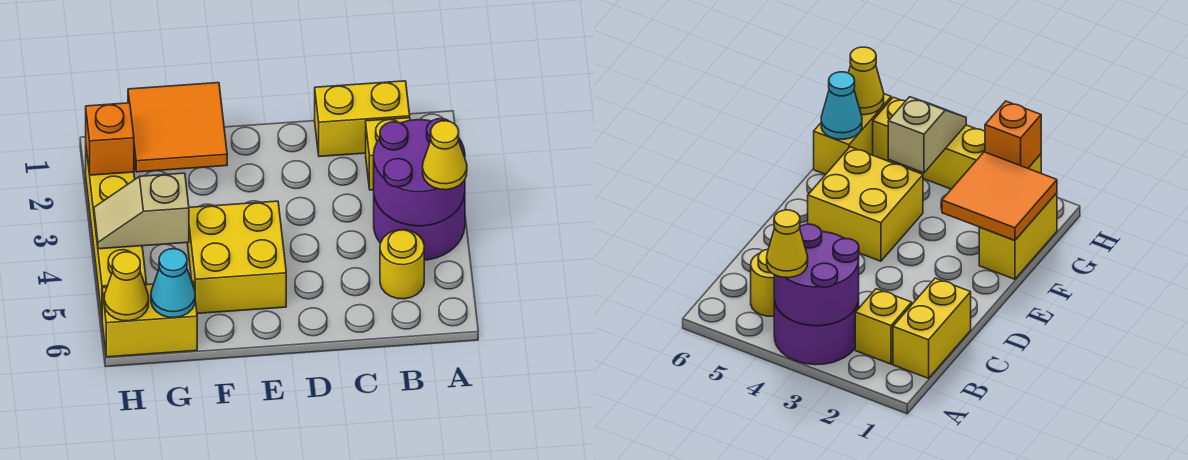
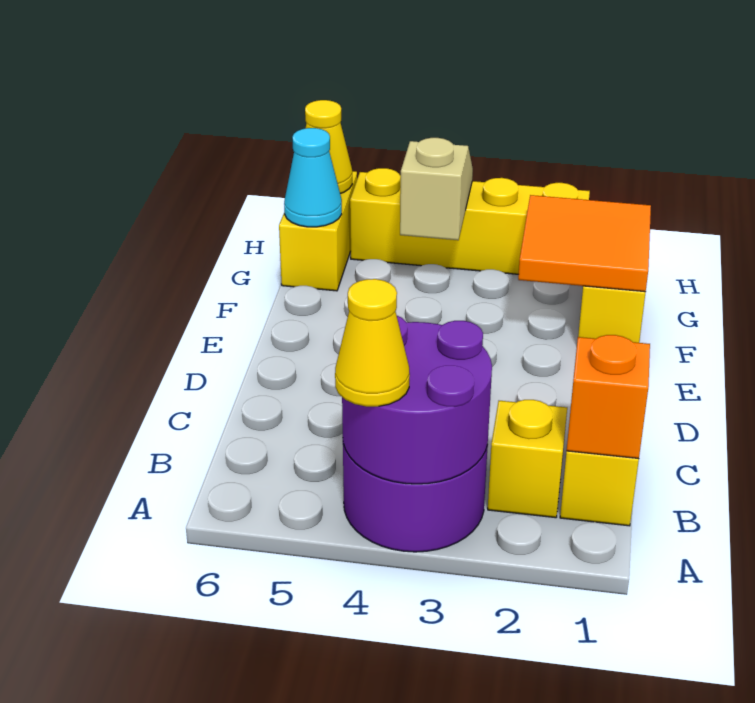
yellow round brick B5 level 1 -> none
yellow brick E4:F5 level 1 -> none
orange brick H2 level 2 -> orange brick B1 level 2

